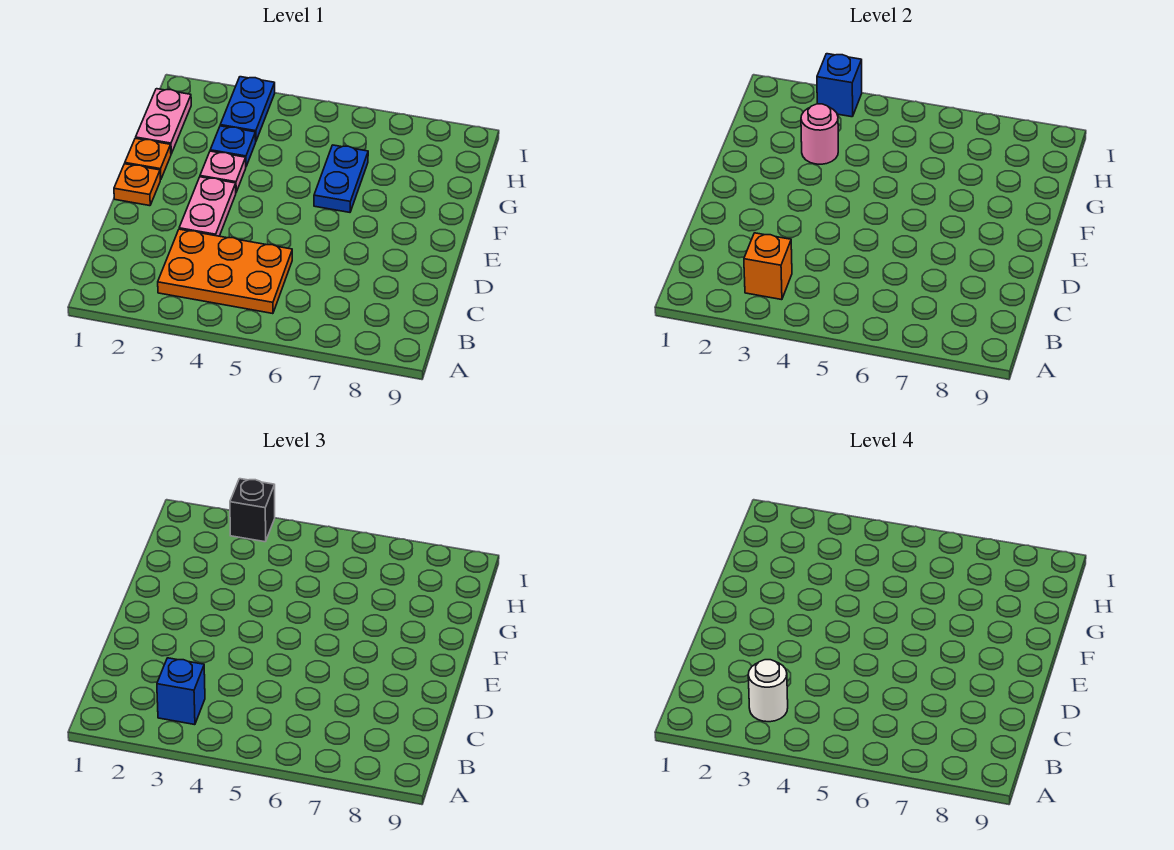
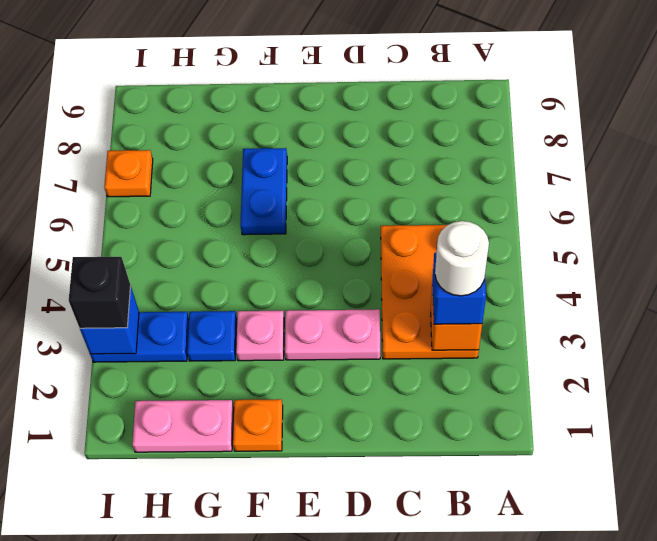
orange plate E1 level 1 -> orange plate I7 level 1
blue plate F6:G6 level 1 -> blue plate F6:F7 level 1
pink round brick G3 level 2 -> none

